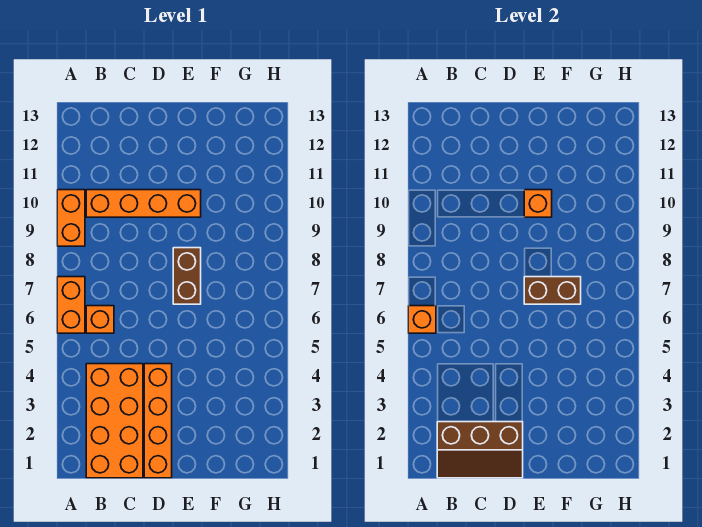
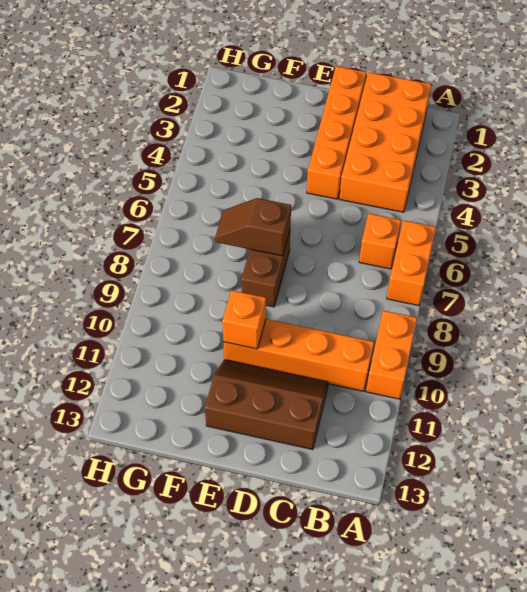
orange brick A6 level 2 -> none
brown slope B1:D2 level 2 top 2 -> brown slope C11:E12 level 1 top 12
brown brick E7:F7 level 2 -> brown slope E7:F7 level 2 top E

